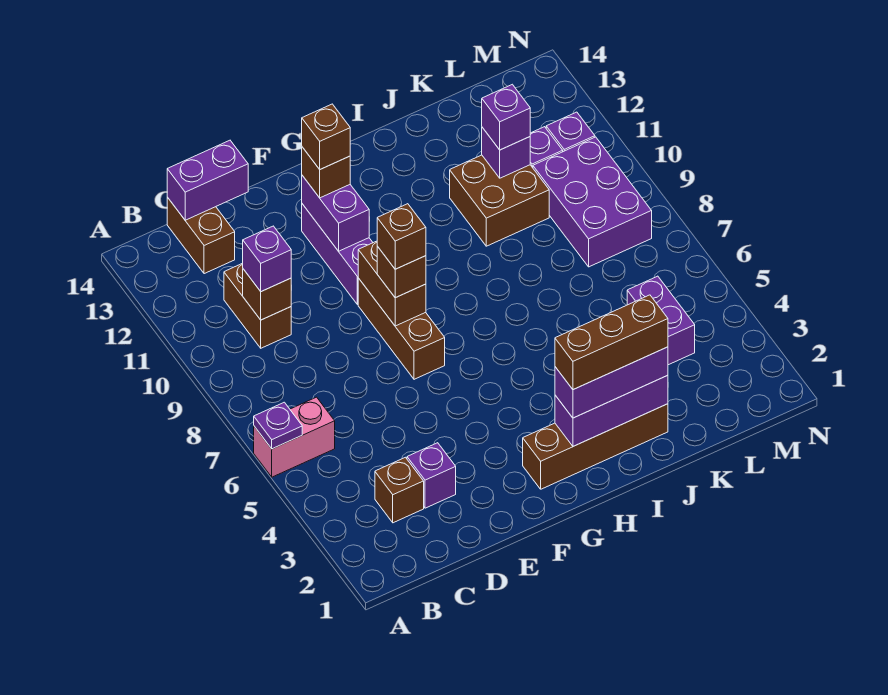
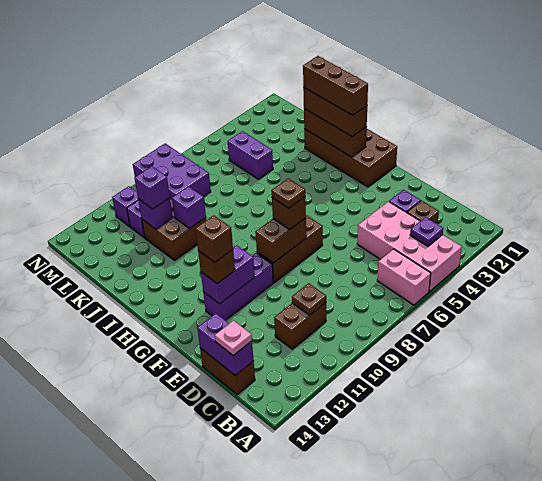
none -> pink brick A4:D5 level 1
purple plate A6 level 2 -> purple plate B4 level 2
brown brick C10 level 2 -> brown plate C10 level 2
purple brick C10 level 3 -> purple brick J10 level 2
brown brick C13:C14 level 1 -> brown brick C14:D14 level 1
none -> pink plate C14 level 3
brown brick F8 level 4 -> brown plate F8 level 4
brown brick G2:J2 level 1 -> brown brick G1:J2 level 1
purple brick H2:J2 level 2 -> brown brick H2:J2 level 2
purple brick H2:J2 level 3 -> brown brick H2:J2 level 3
purple brick L4:L5 level 1 -> purple brick K5:L5 level 1
purple brick L8:M10 level 1 -> purple brick L8:N9 level 1

